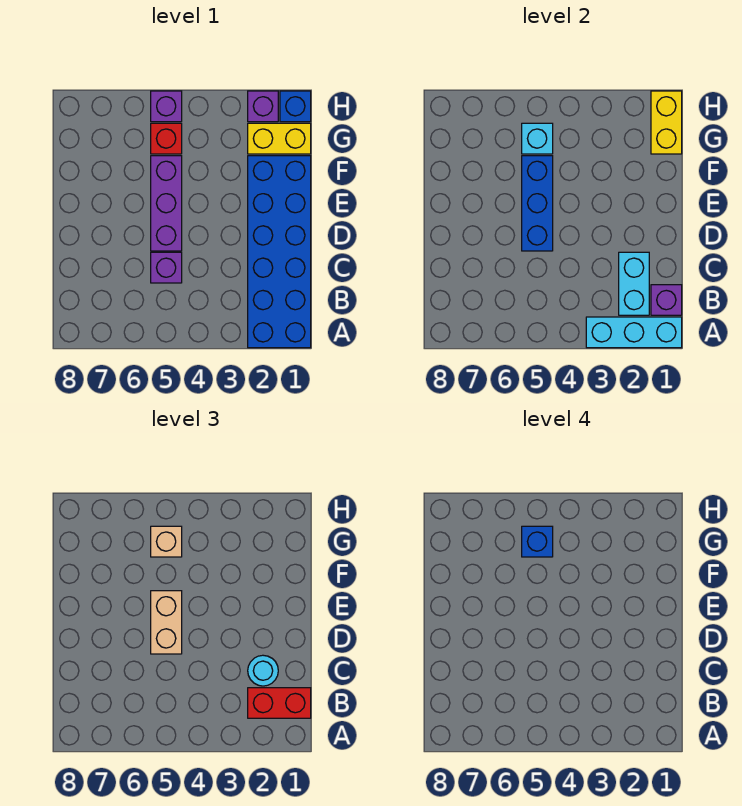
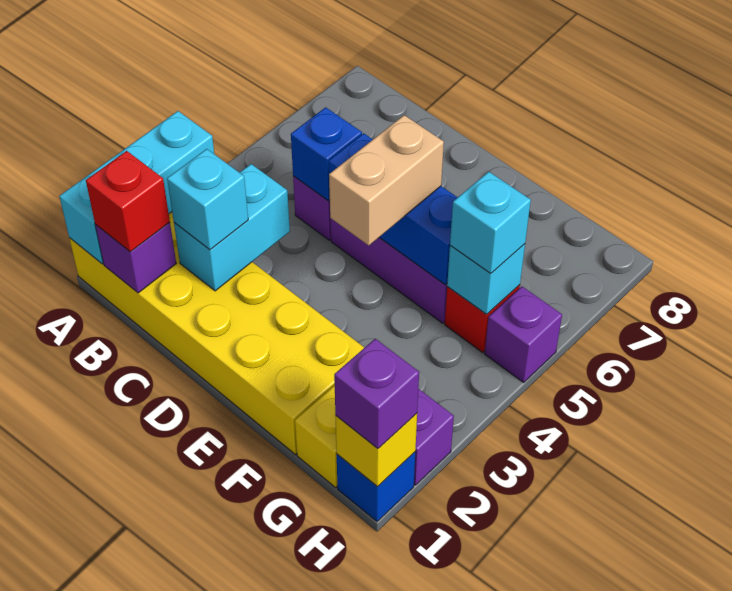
blue brick A1:F2 level 1 -> yellow brick A1:F2 level 1
red brick B1:B2 level 3 -> red brick B1 level 3
cyan brick B2:C2 level 2 -> cyan brick C2:C3 level 2
cyan round brick C2 level 3 -> cyan brick C2 level 3
tan brick D5:E5 level 3 -> tan brick E4:E5 level 3
yellow brick G1:H1 level 2 -> yellow brick H1 level 2
tan brick G5 level 3 -> cyan brick G5 level 3
blue brick G5 level 4 -> blue brick C5 level 2
none -> purple brick H1 level 3

